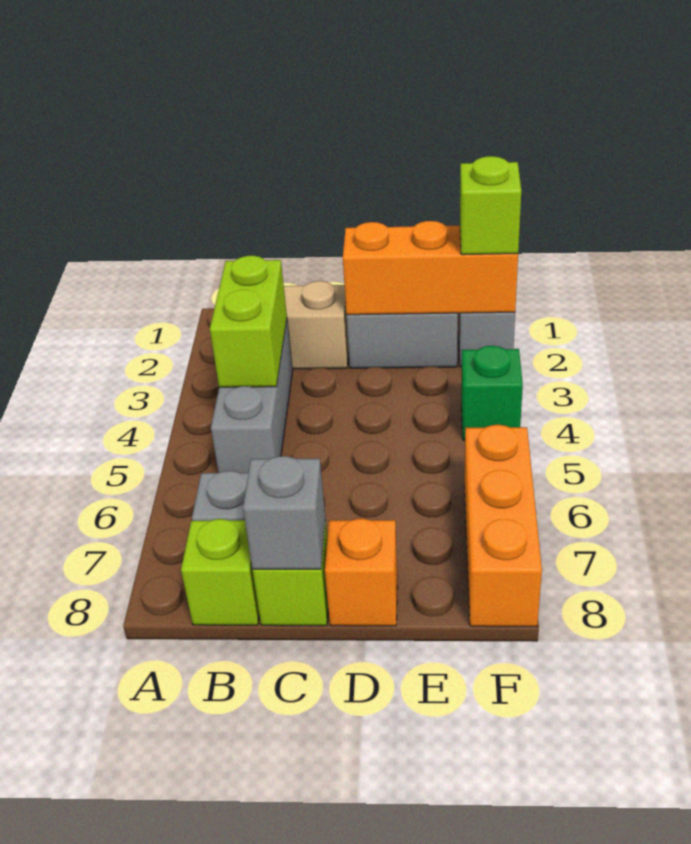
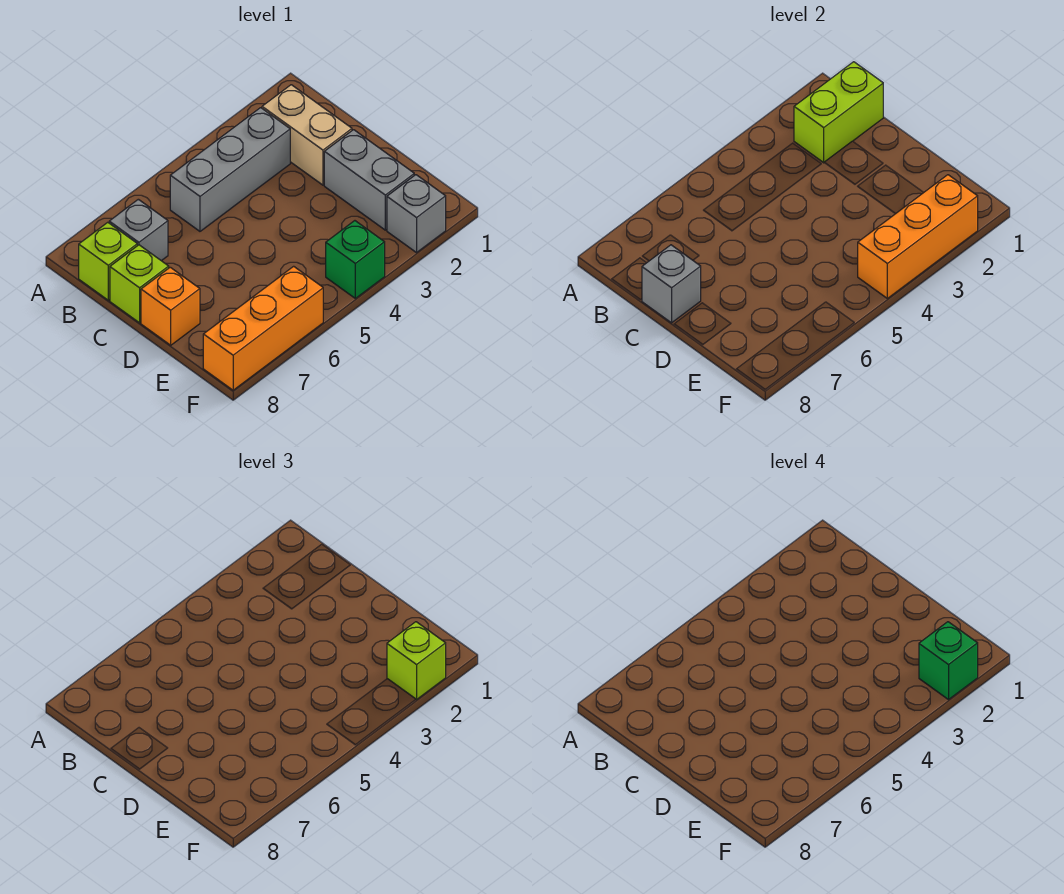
lime brick B3:B4 level 2 -> lime brick B1:B2 level 2
orange brick D2:F2 level 2 -> orange brick F2:F4 level 2
none -> green brick F2 level 4

